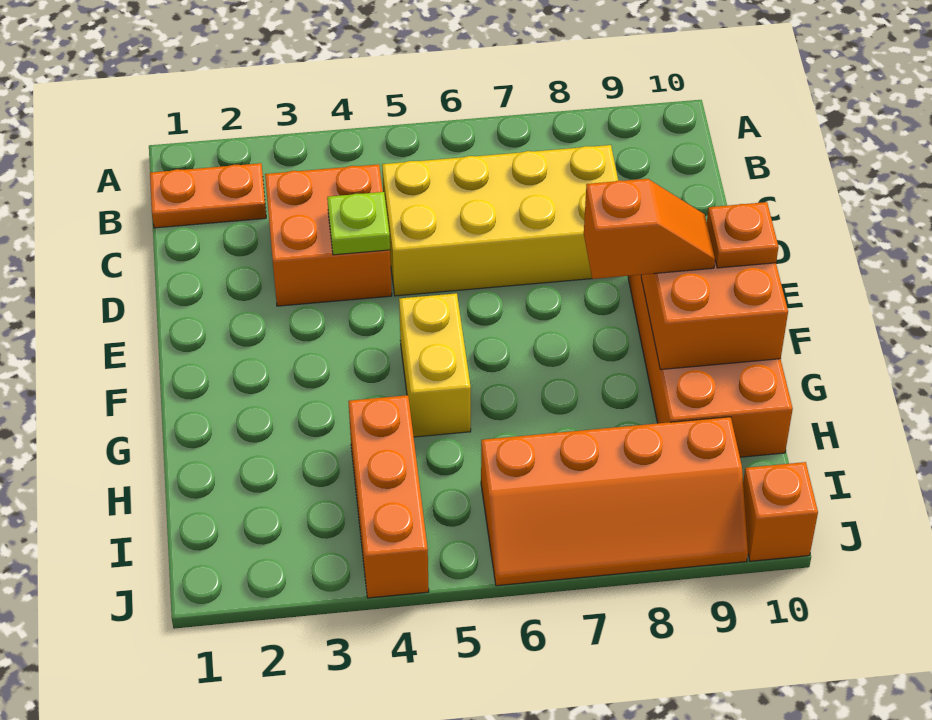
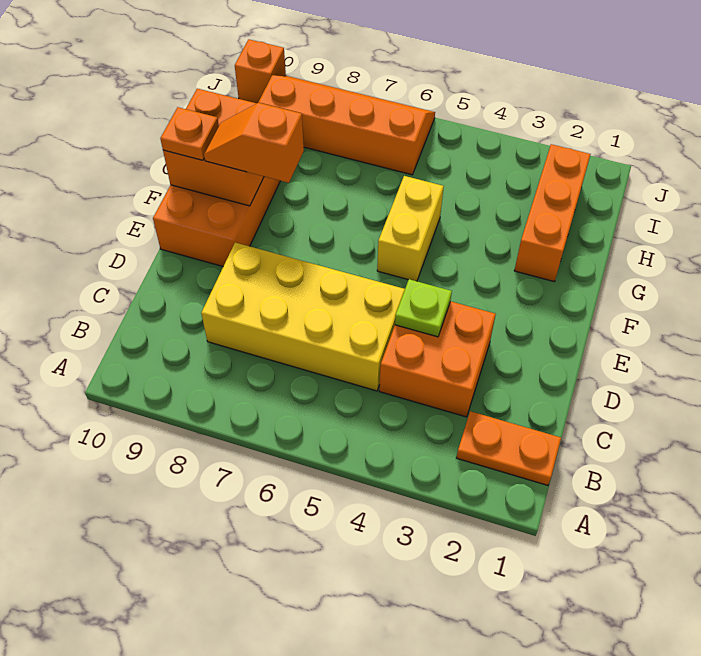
orange brick H4:J4 level 1 -> orange brick G2:I2 level 1

